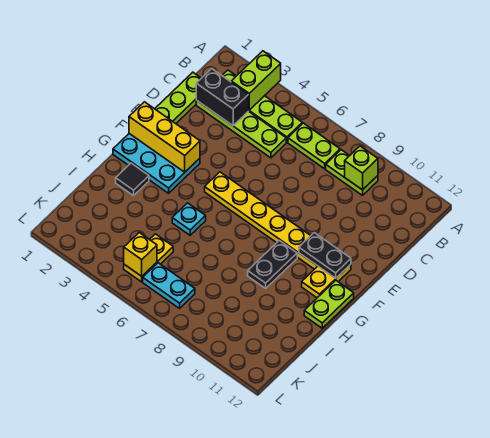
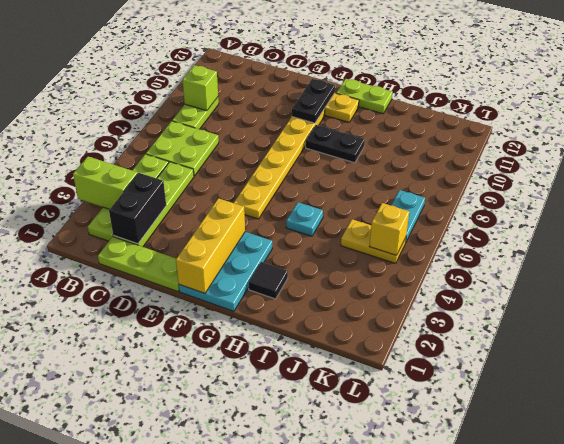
lime plate B6:B7 level 1 -> lime plate B6:C7 level 1

